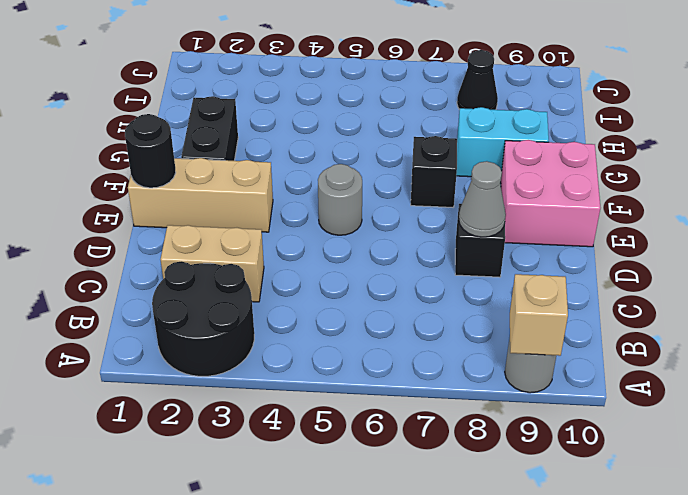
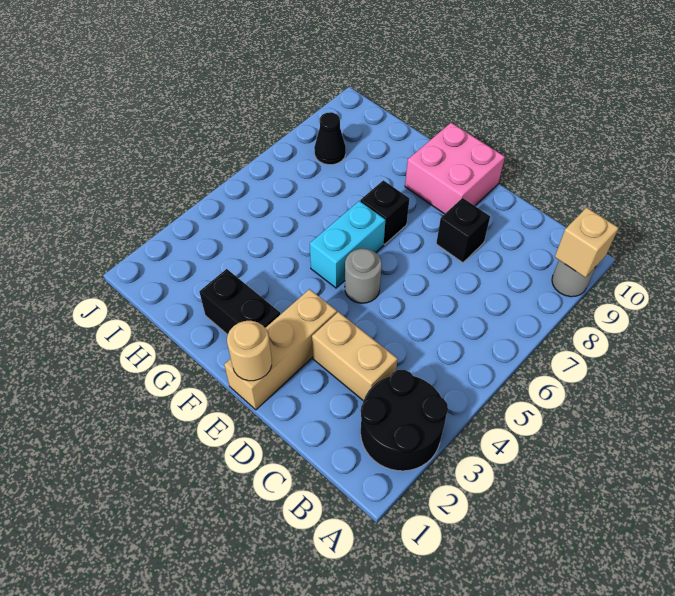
tan brick C2:C3 level 1 -> tan brick C3:D3 level 1
grey cone D8 level 2 -> none
black round brick E1 level 2 -> tan round brick E1 level 2
cyan brick G8:G9 level 1 -> cyan brick F5:F6 level 1

